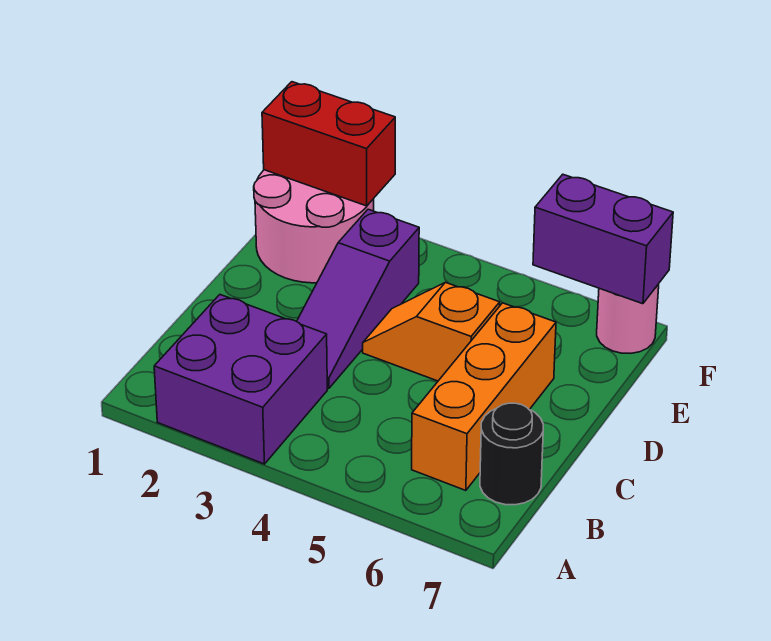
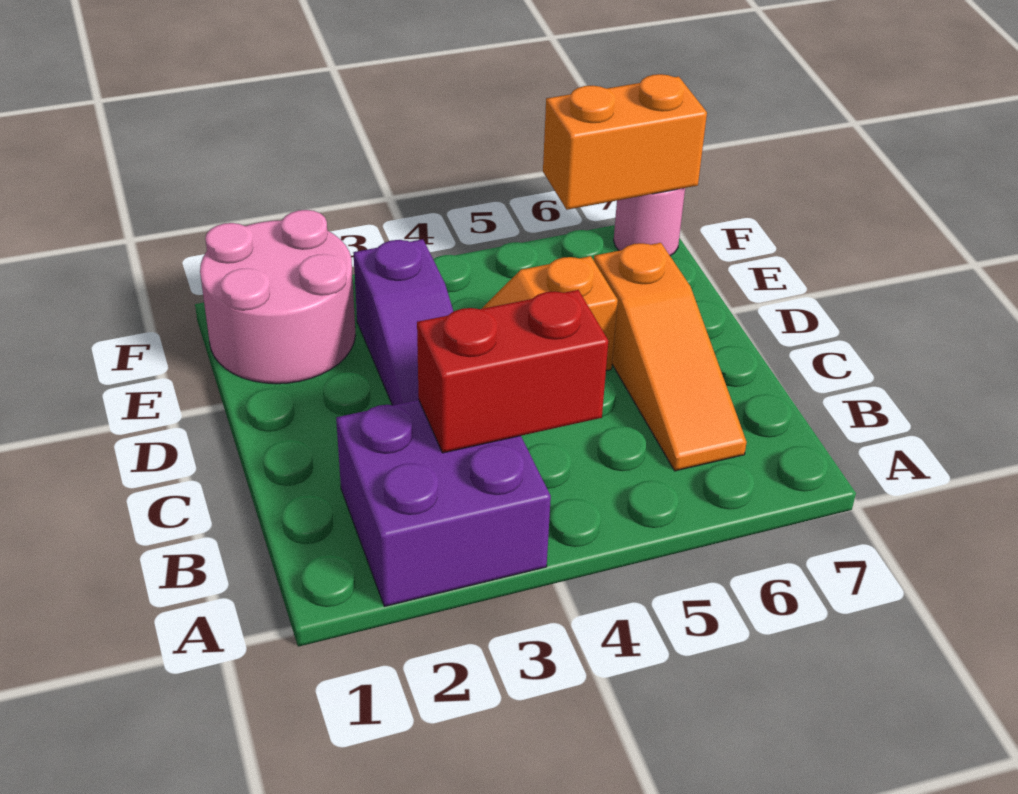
orange brick B6:D6 level 1 -> orange slope B6:D6 level 1 top D
black round brick B7 level 1 -> none
red brick F1:F2 level 2 -> red brick B3:B4 level 2
purple brick F6:F7 level 2 -> orange brick F6:F7 level 2

